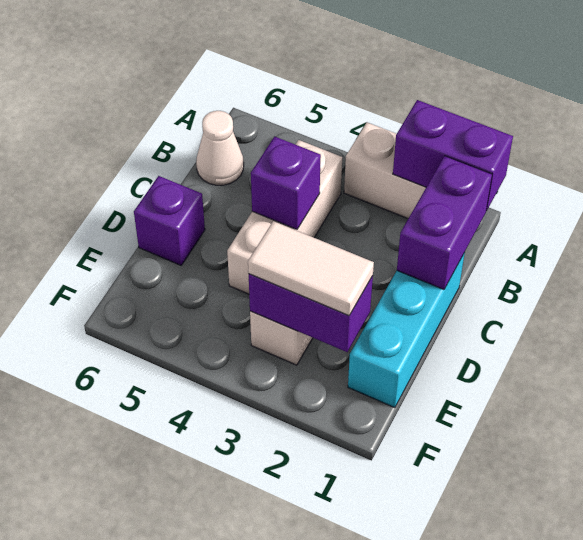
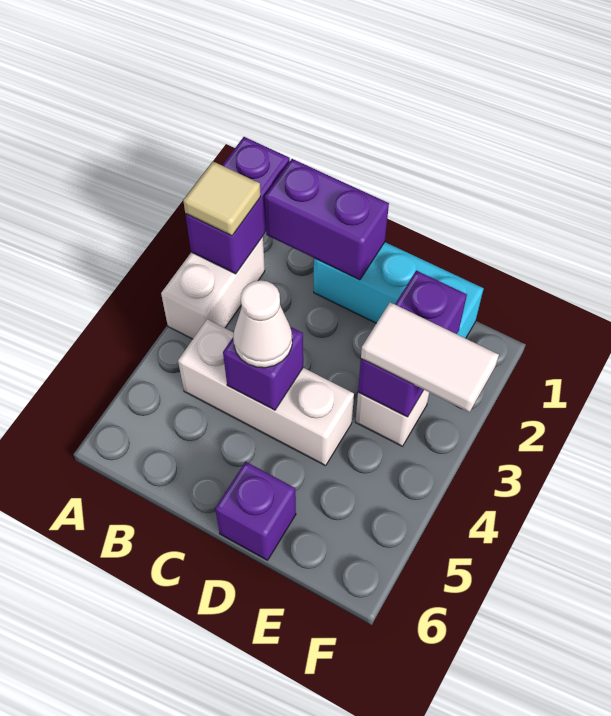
none -> tan tile A2 level 3
white cone B6 level 1 -> white cone C4 level 3
white tile E2:E3 level 3 -> white tile E3:F3 level 3

